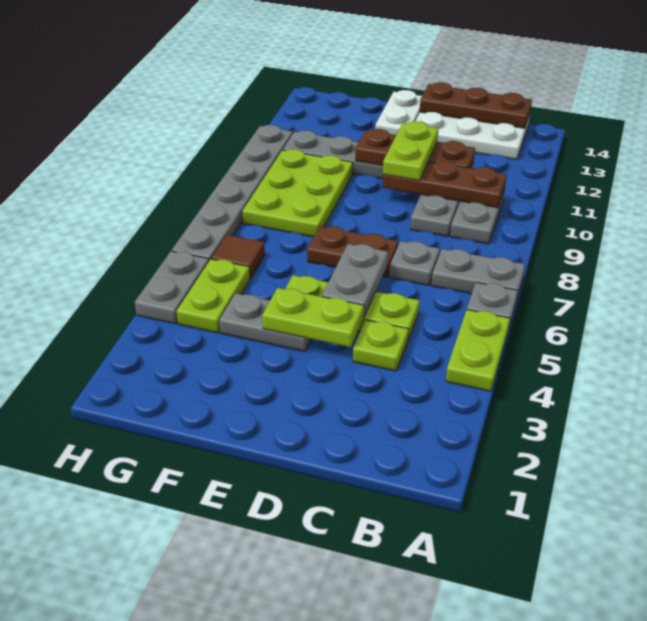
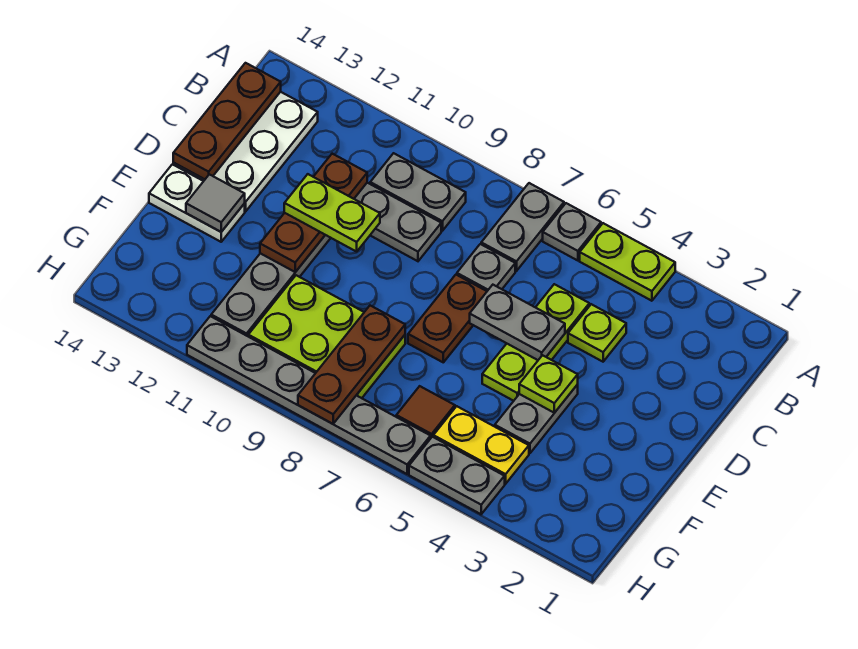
brown plate B10:D10 level 2 -> brown plate F8:H8 level 2
lime plate D4:E4 level 2 -> lime plate E4 level 2
none -> grey tile E13 level 2
lime plate G4:G5 level 1 -> yellow plate G4:G5 level 1

